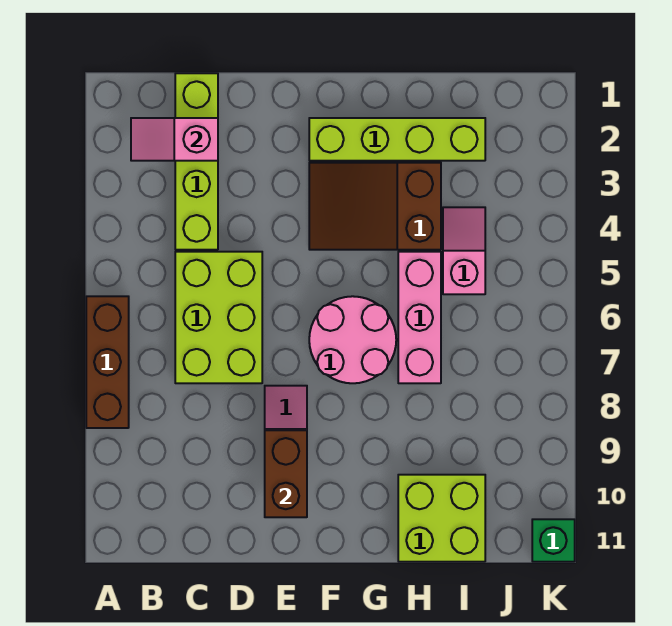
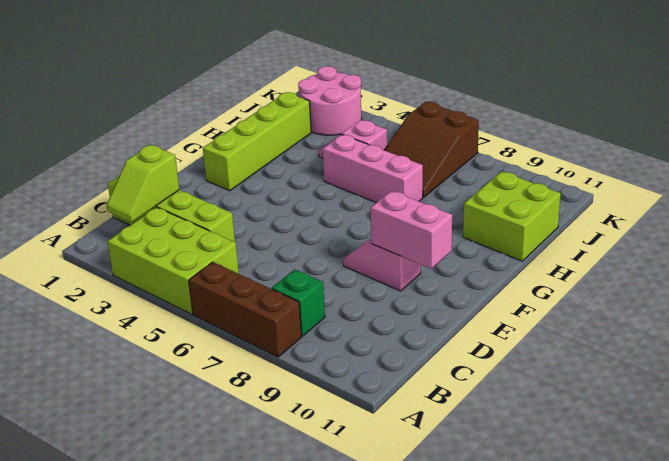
pink slope B2:C2 level 2 top C -> lime slope B2:C2 level 2 top C
lime brick C5:D7 level 1 -> lime brick A3:B5 level 1
brown brick E9:E10 level 2 -> pink brick E9:E10 level 2
brown slope F3:H4 level 1 top H -> brown slope I6:K7 level 1 top K
pink round brick F6:G7 level 1 -> pink round brick J2:K3 level 1
green brick K11 level 1 -> green brick B8 level 1

